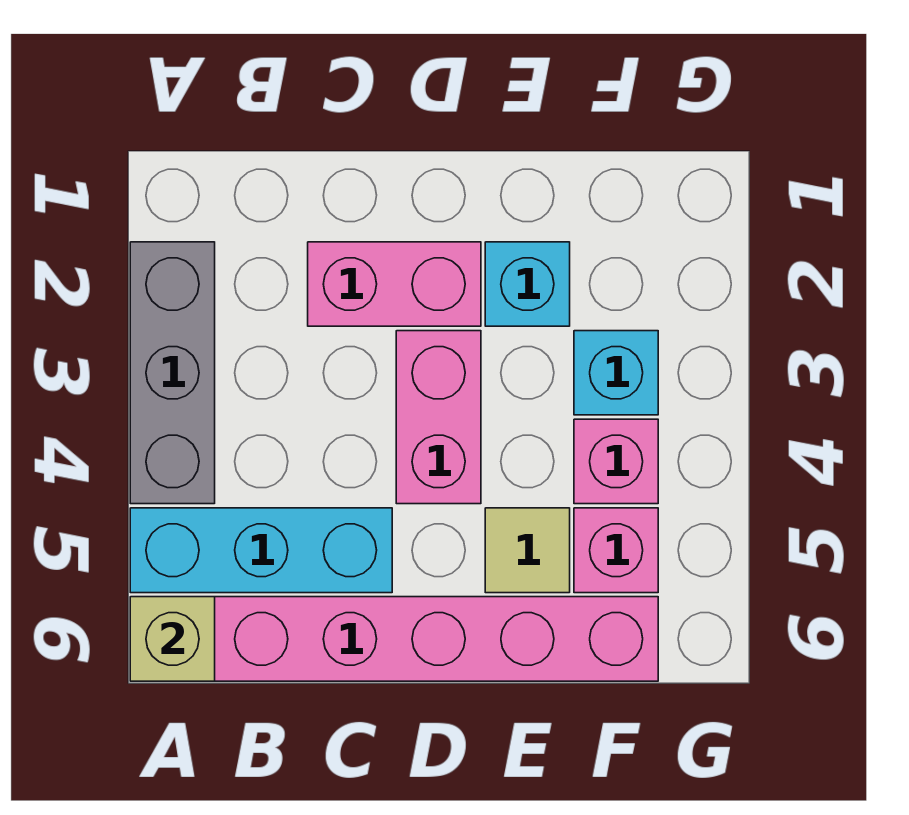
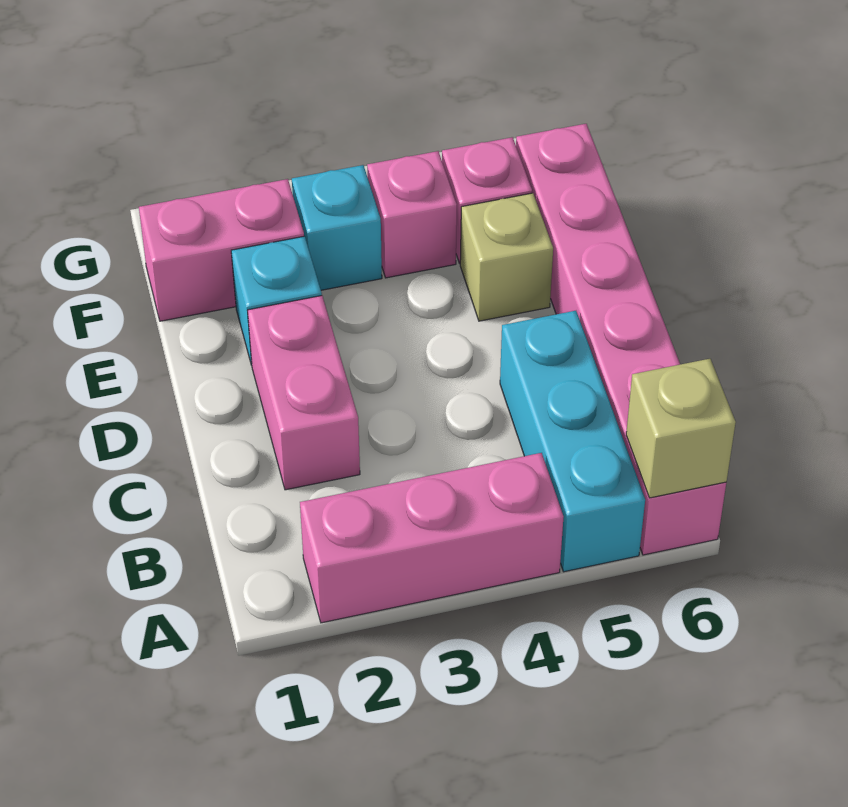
grey brick A2:A4 level 1 -> pink brick A2:A4 level 1
pink brick D3:D4 level 1 -> pink brick F1:F2 level 1
tan tile E5 level 1 -> tan brick E5 level 1

